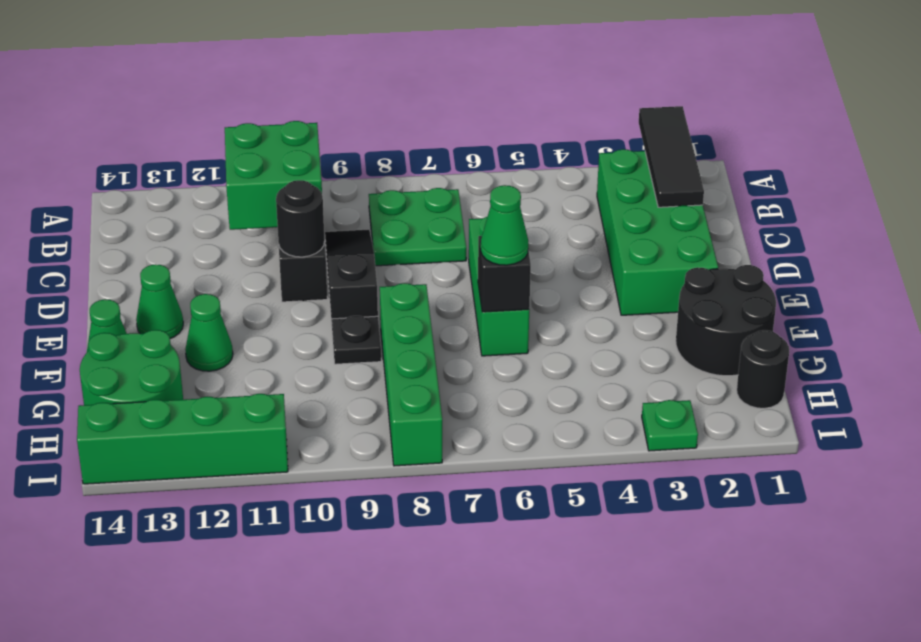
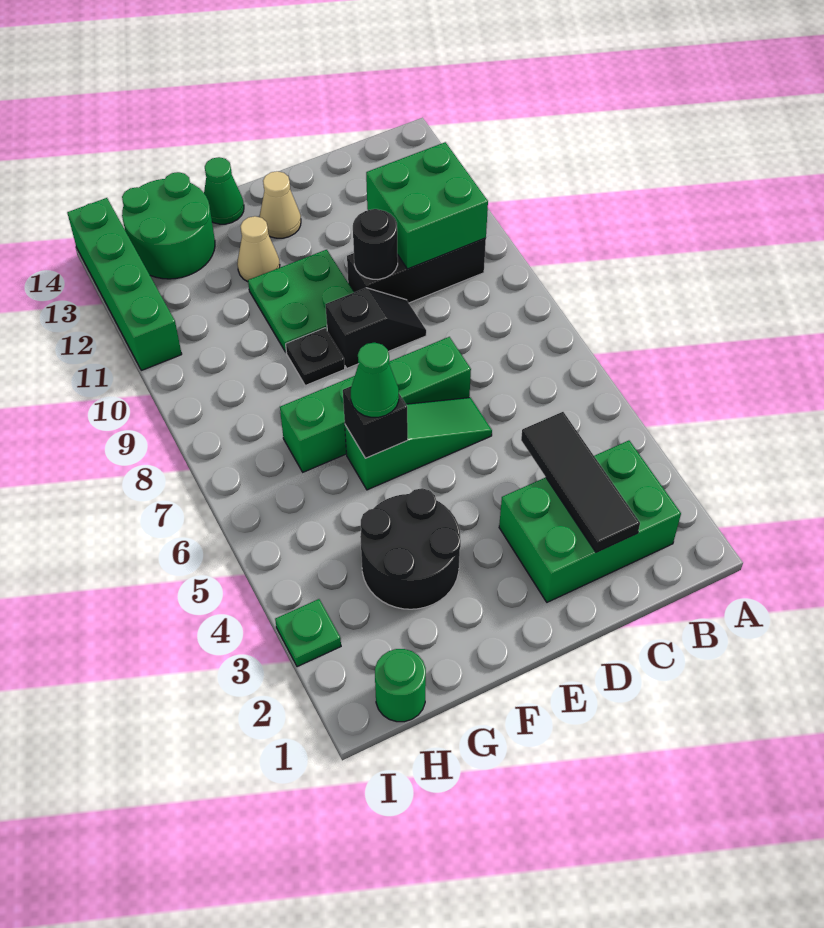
black tile A2:C2 level 2 -> black tile C2:C4 level 2
green brick B2:E3 level 1 -> green brick B2:D3 level 1
green plate B7:C8 level 1 -> green plate E10:F11 level 1
black slope C9:E9 level 1 top E -> black slope D9:E9 level 1 top E
green brick D6:F6 level 1 -> green slope D6:F6 level 1 top F
green cone E13 level 1 -> tan cone E13 level 1
black round brick F1:G2 level 1 -> black round brick F3:G4 level 1
green brick F8:I8 level 1 -> green brick D7:G7 level 1
green cone F12 level 1 -> tan cone F12 level 1
black round brick H1 level 1 -> green round brick H1 level 1

